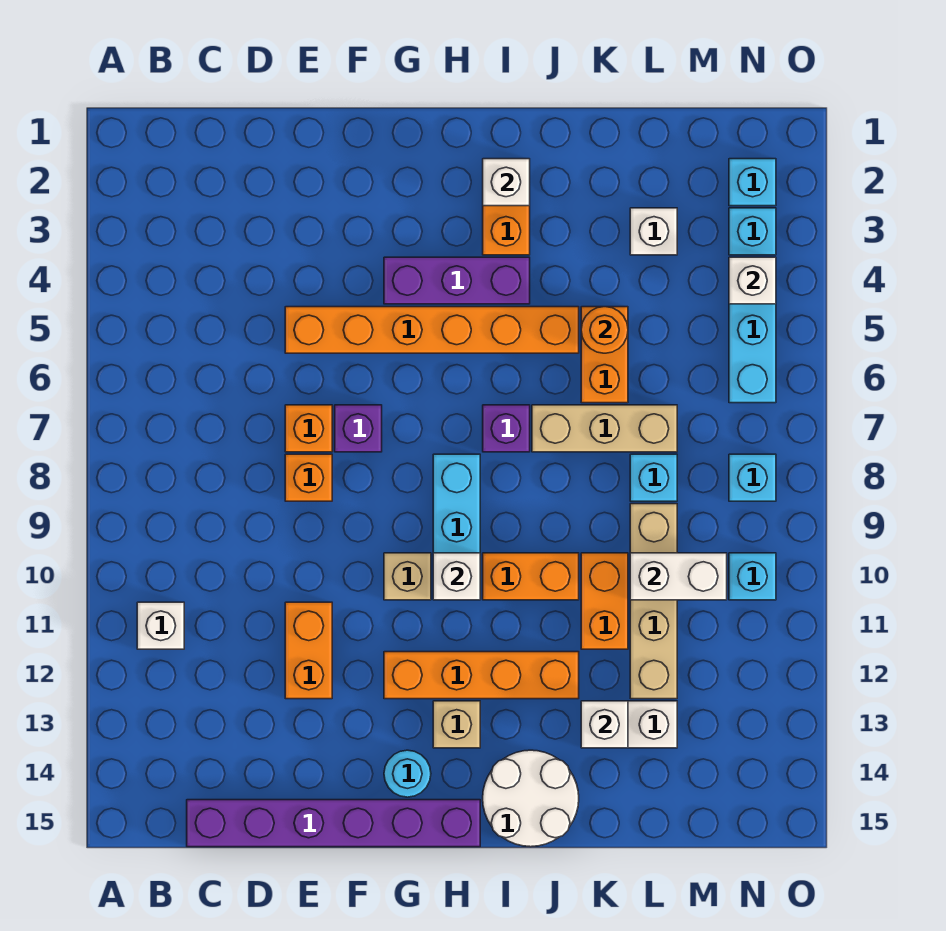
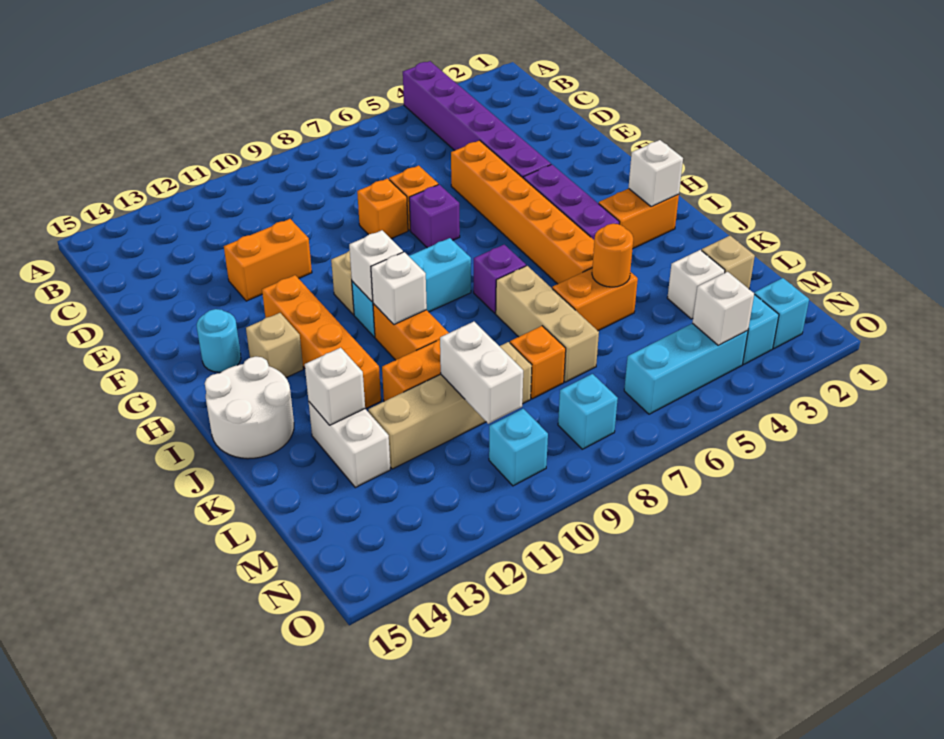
white brick B11 level 1 -> white brick I10 level 2
purple brick C15:H15 level 1 -> purple brick A4:F4 level 1
none -> tan brick L2 level 1
cyan brick L8 level 1 -> orange brick L8 level 1

